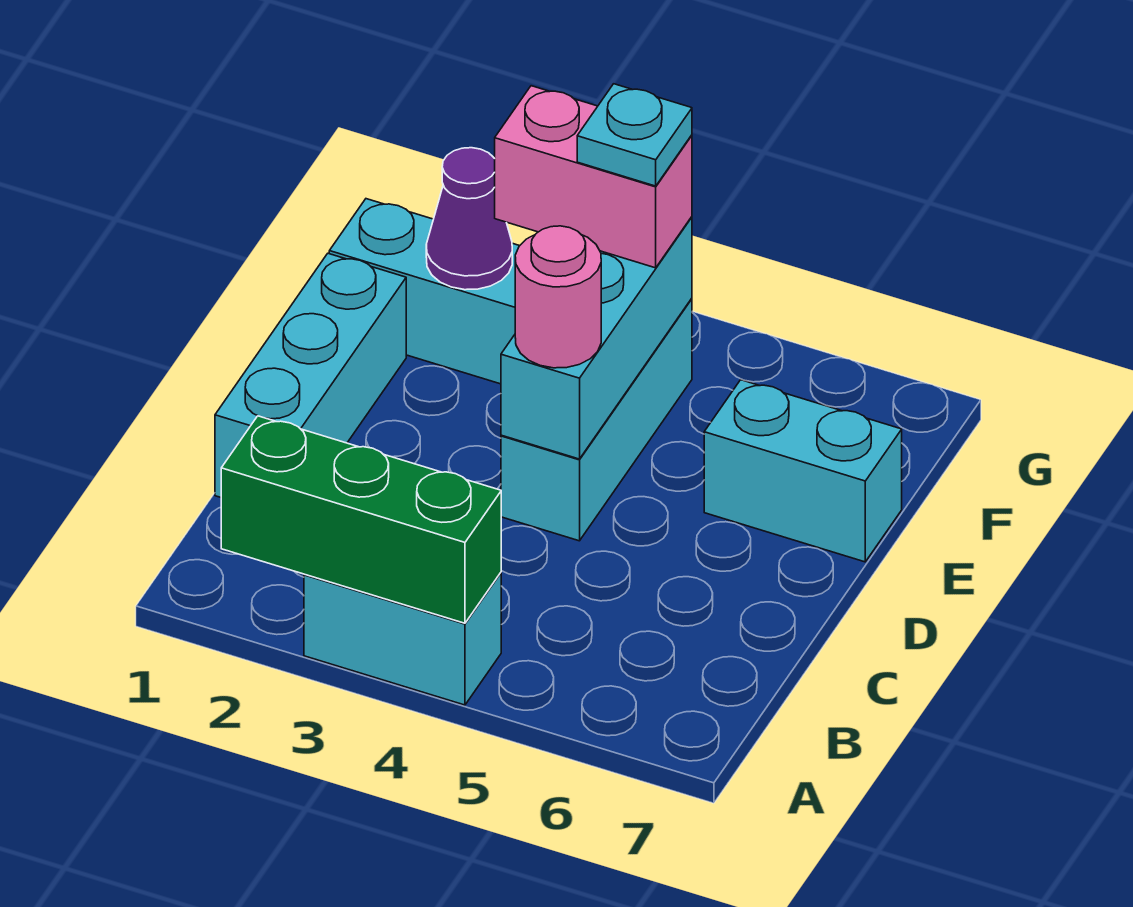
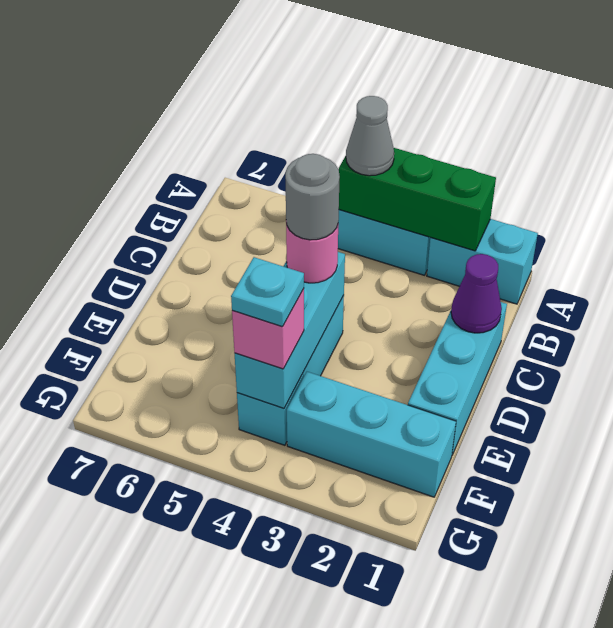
none -> grey cone A4 level 3
none -> grey round brick D4 level 4
cyan brick E6:E7 level 1 -> cyan brick A1:A2 level 1
purple cone F2 level 2 -> purple cone C1 level 2
pink brick F3:F4 level 3 -> pink brick F4 level 3

